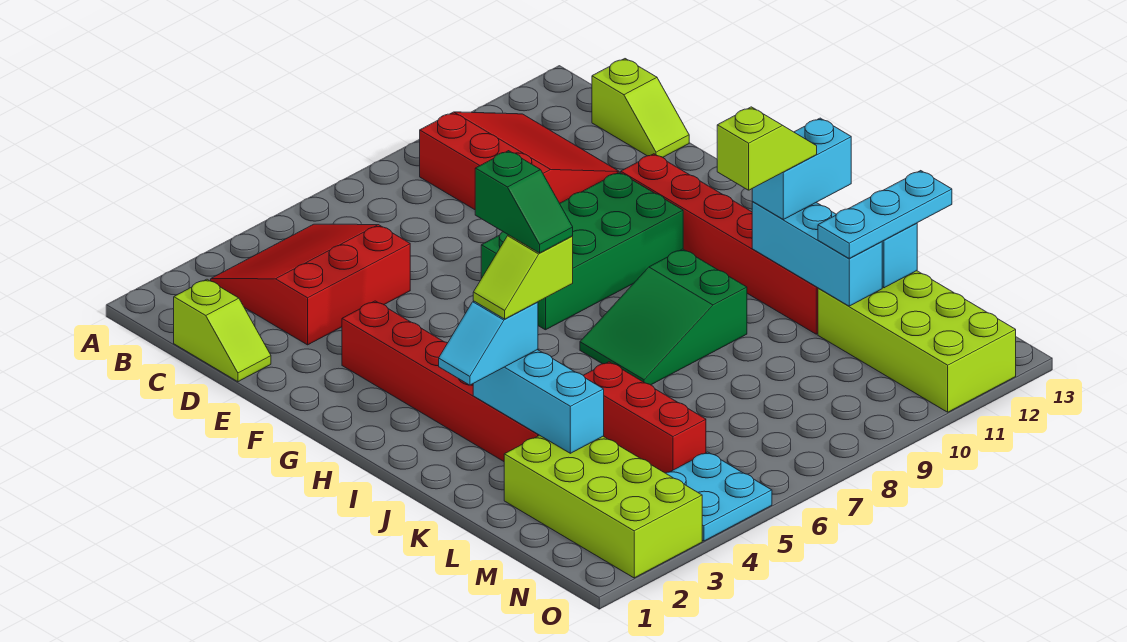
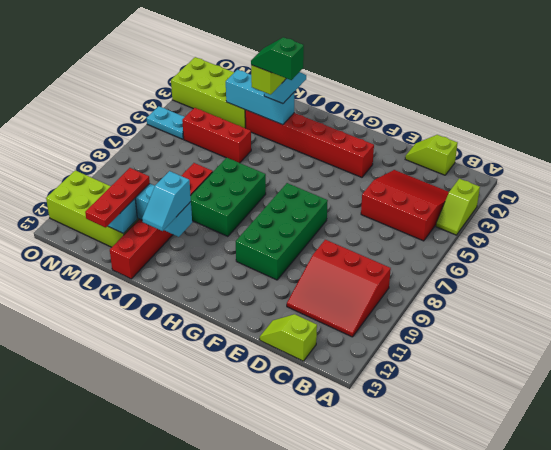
red slope B3:D5 level 1 top D -> red slope B3:D5 level 1 top 5
red brick F11:K11 level 1 -> red brick K8:K13 level 1
green slope I7:J9 level 1 top 9 -> green brick I7:J9 level 1
lime slope J10:J11 level 4 top 10 -> lime slope A3:A4 level 1 top 3
cyan brick J11:J12 level 3 -> cyan slope J11:J12 level 3 top 11
cyan plate L11:L13 level 3 -> red plate L11:L13 level 3
cyan plate N4:O5 level 1 -> cyan plate N5:O5 level 1

